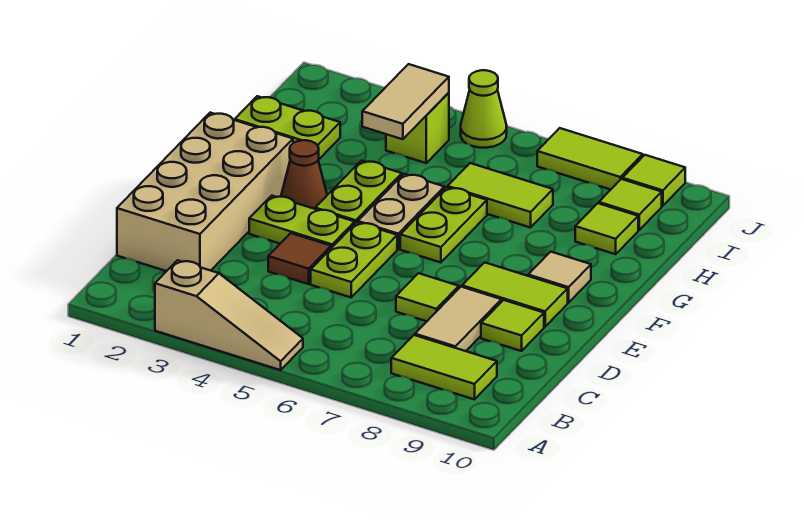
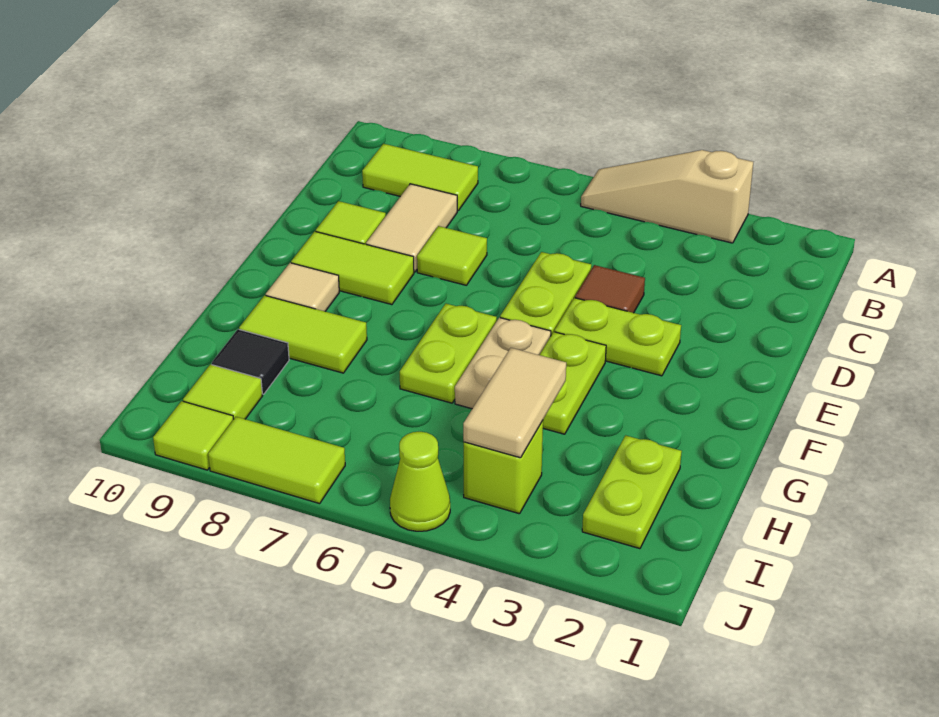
tan brick C1:F2 level 1 -> none
brown cone F3 level 1 -> none
lime plate H1:H2 level 1 -> lime plate H2:I2 level 1
lime tile H6:H7 level 1 -> lime tile G8:G9 level 1
lime tile H9 level 1 -> black tile H9 level 1

